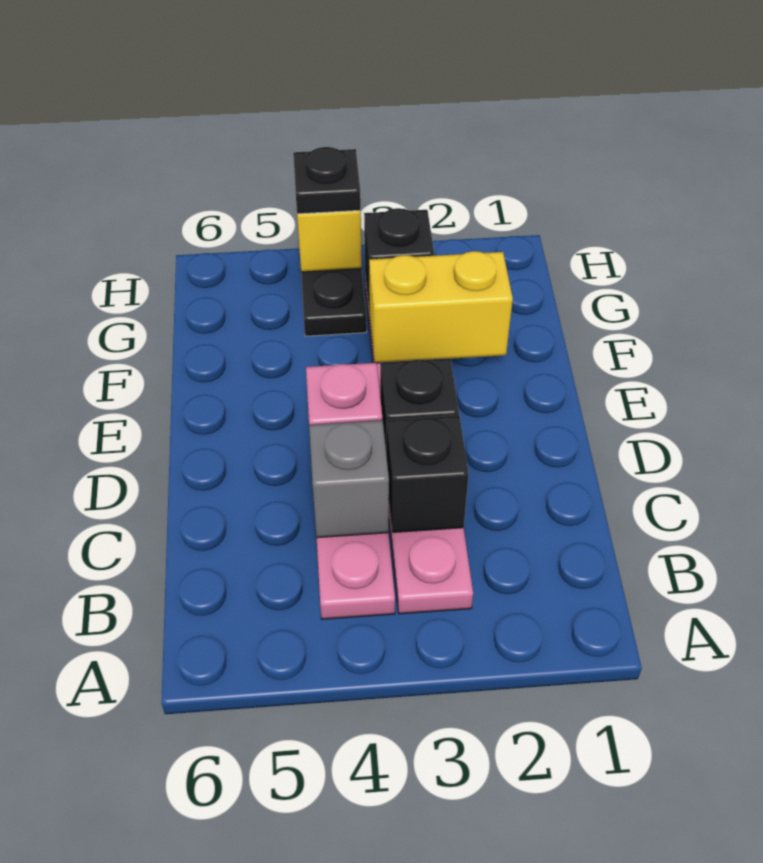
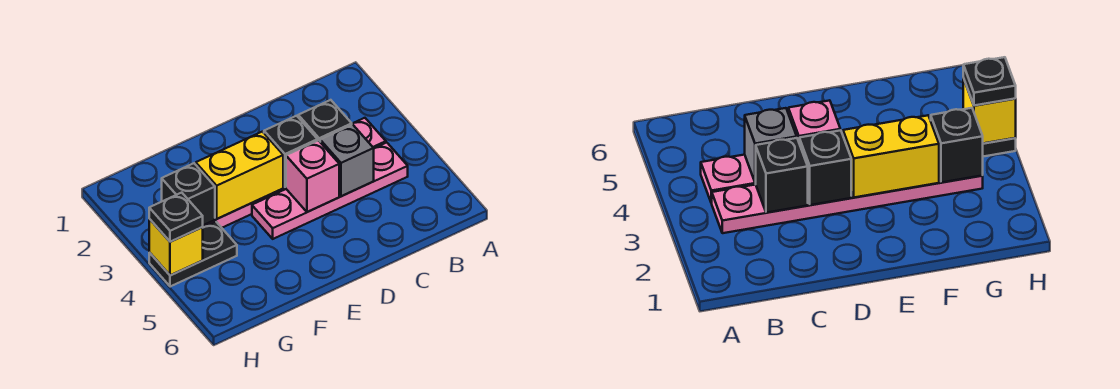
yellow brick F2:F3 level 2 -> yellow brick E3:F3 level 2

